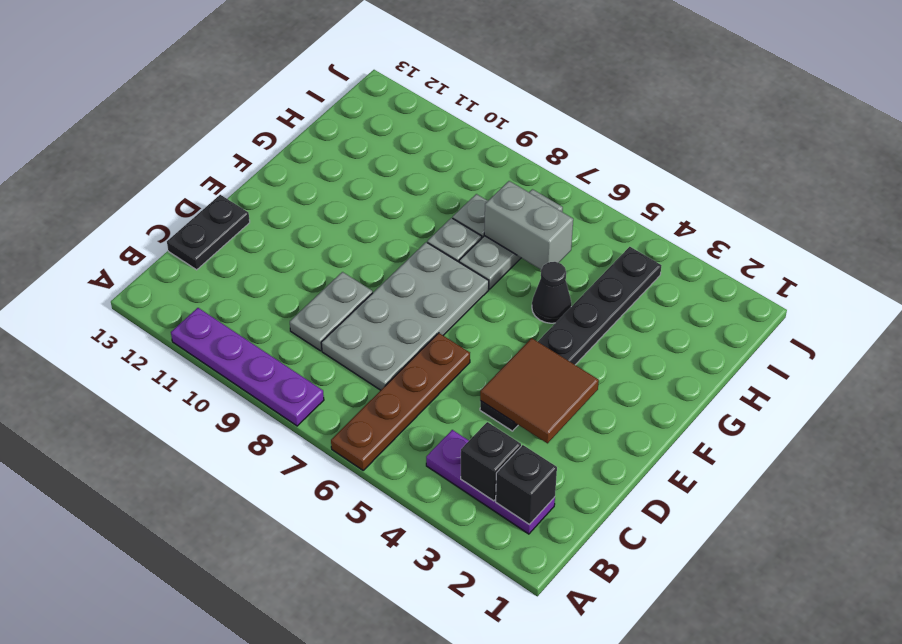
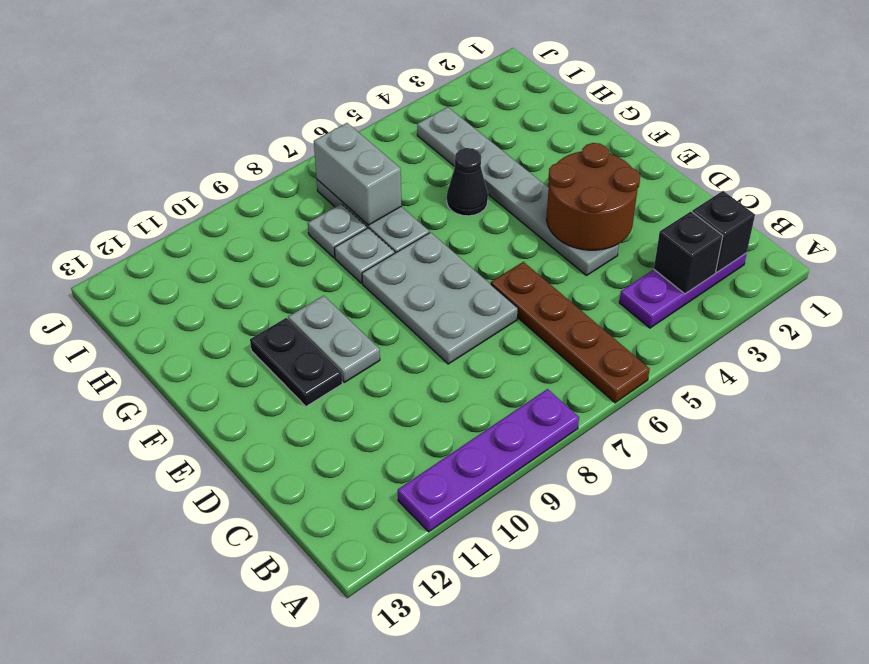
grey plate C7:F8 level 1 -> grey plate D7:F8 level 1
grey plate C9:D9 level 1 -> grey plate E10:F10 level 1
black plate C13:D13 level 1 -> black plate E11:F11 level 1
brown tile D3:E4 level 2 -> brown round brick D3:E4 level 2
black plate D4:I4 level 1 -> grey plate D4:I4 level 1
grey brick H6:H7 level 2 -> grey brick H7:I7 level 2

